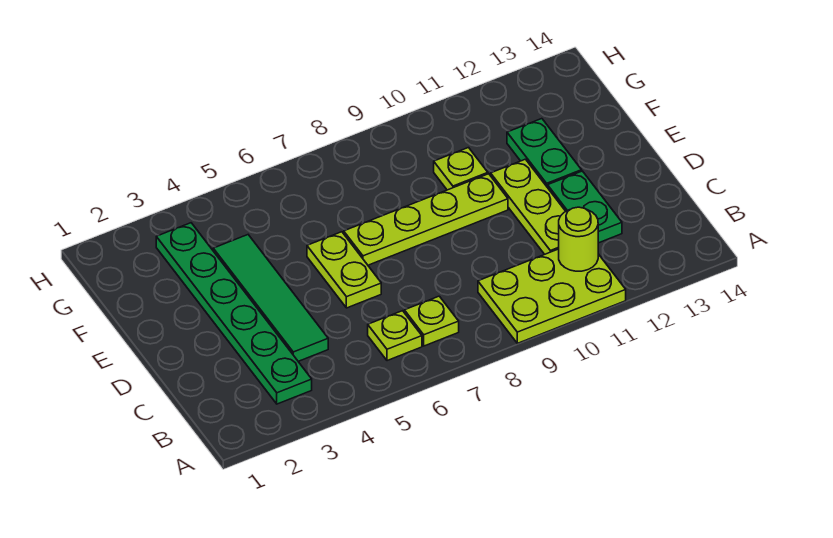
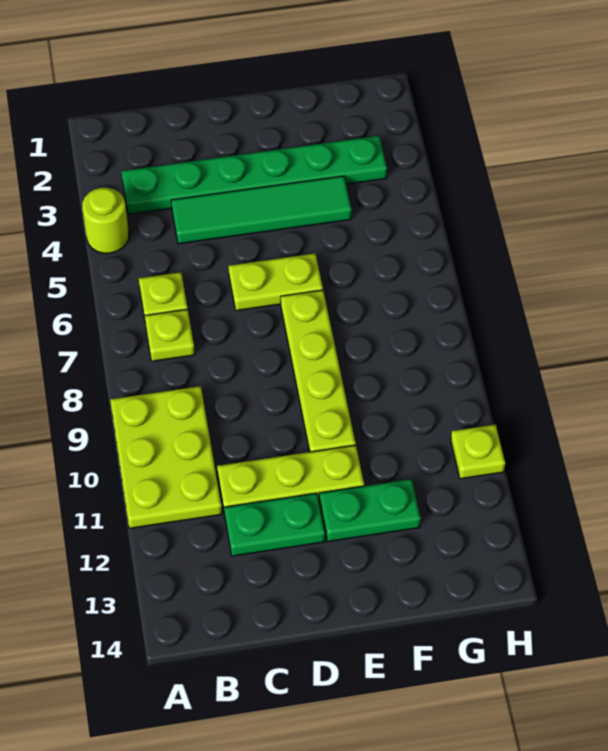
lime round brick B11 level 2 -> lime round brick A4 level 1
lime plate F10 level 1 -> lime plate H11 level 1

